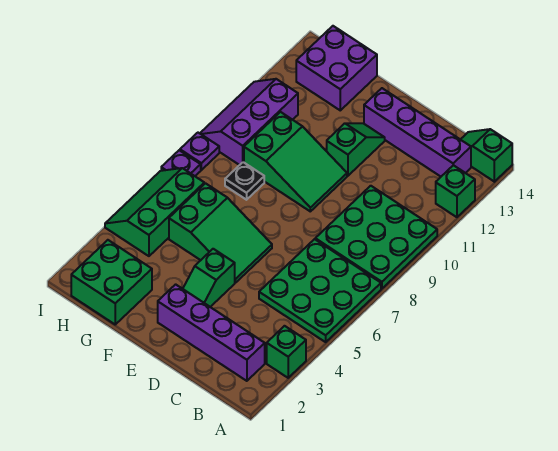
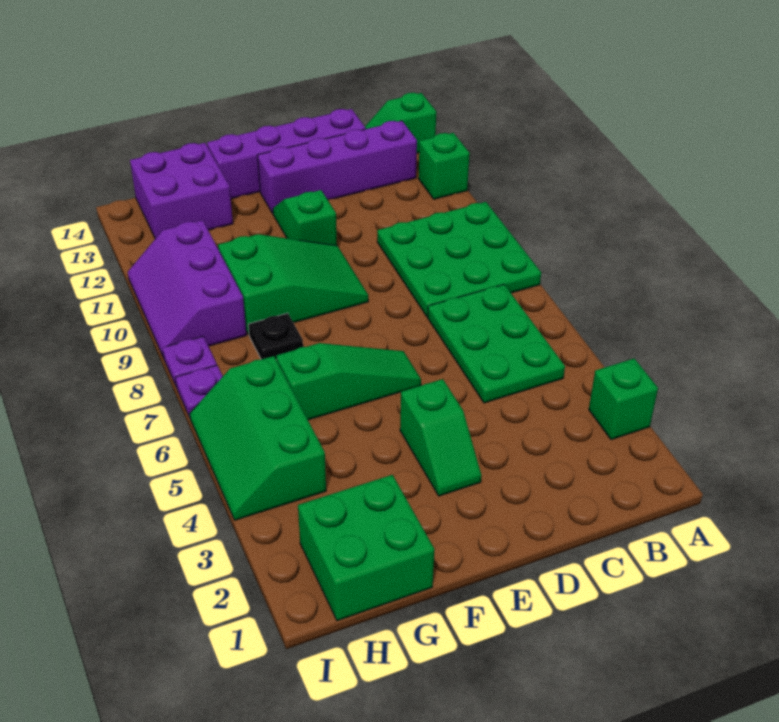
green plate A5:C7 level 1 -> green plate B5:C7 level 1
purple brick B2:E2 level 1 -> purple brick C14:F14 level 1
green slope E5:G6 level 1 top G -> green slope E6:G6 level 1 top G

